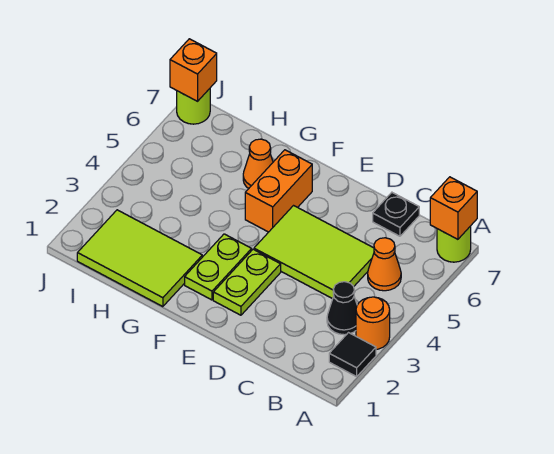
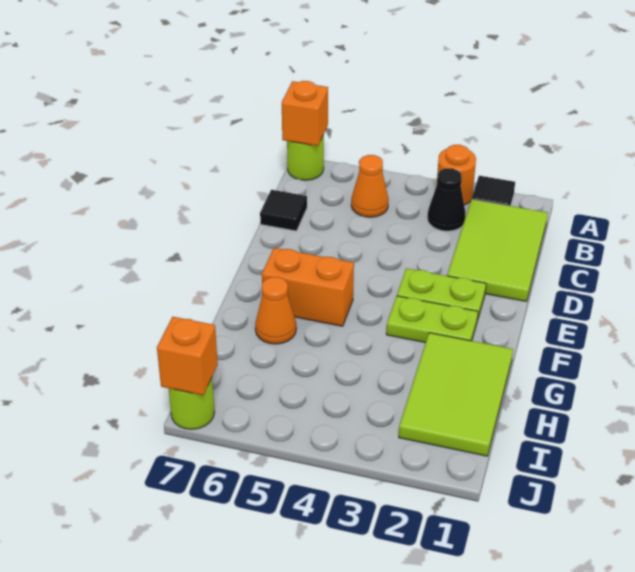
lime tile C4:E5 level 1 -> lime tile B1:D2 level 1
black plate C7 level 1 -> black tile C7 level 1

